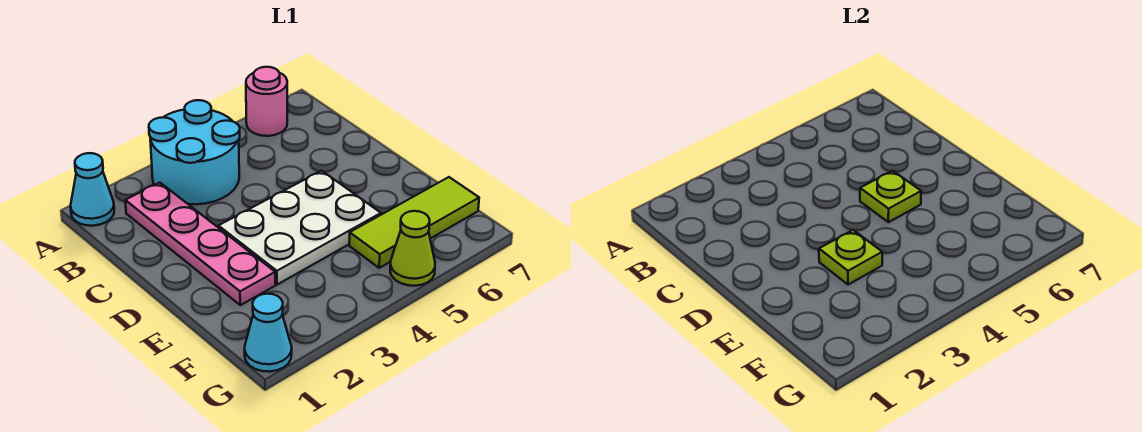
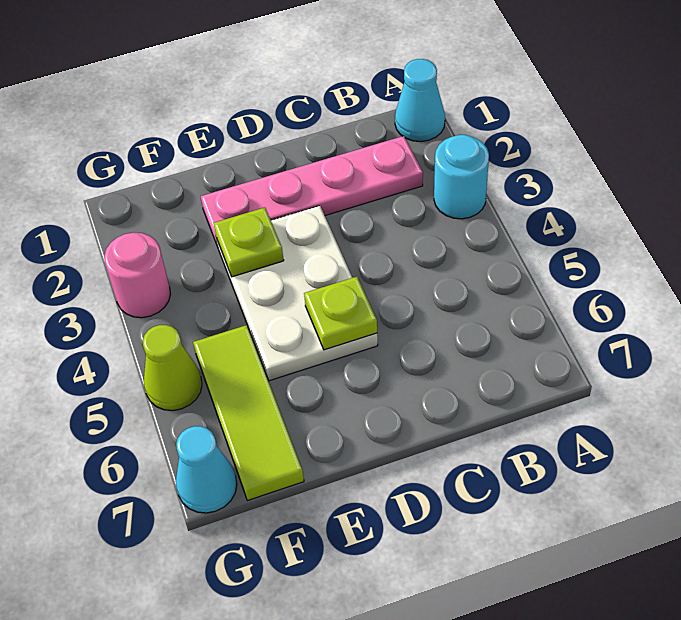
cyan round brick A3:B4 level 1 -> cyan round brick A3 level 1
pink round brick A6 level 1 -> pink round brick G3 level 1
cyan cone G1 level 1 -> cyan cone G7 level 1

